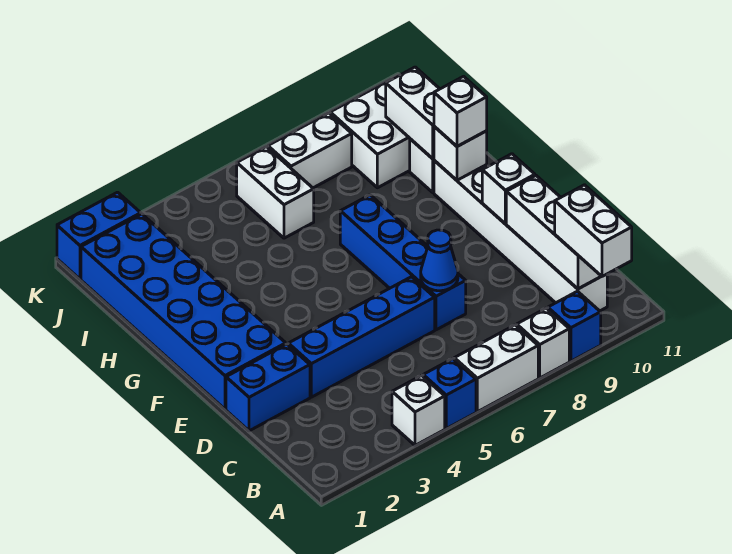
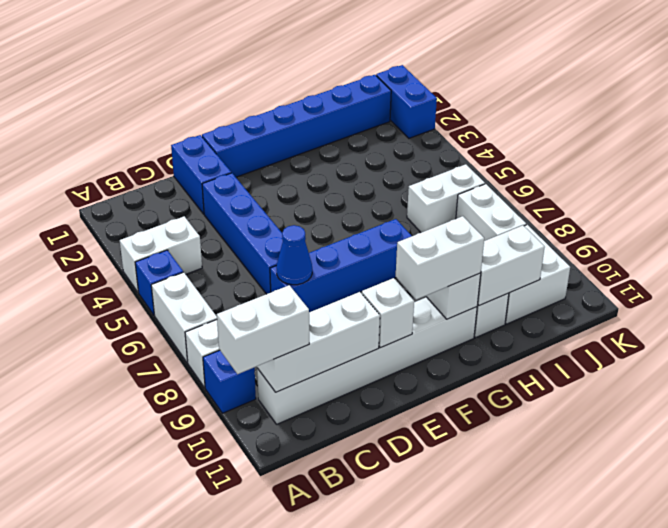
white brick A4 level 1 -> white brick A4:B4 level 1
blue brick E1:J2 level 1 -> blue brick E1:J1 level 1
white brick G10 level 3 -> white brick F10:G10 level 3

